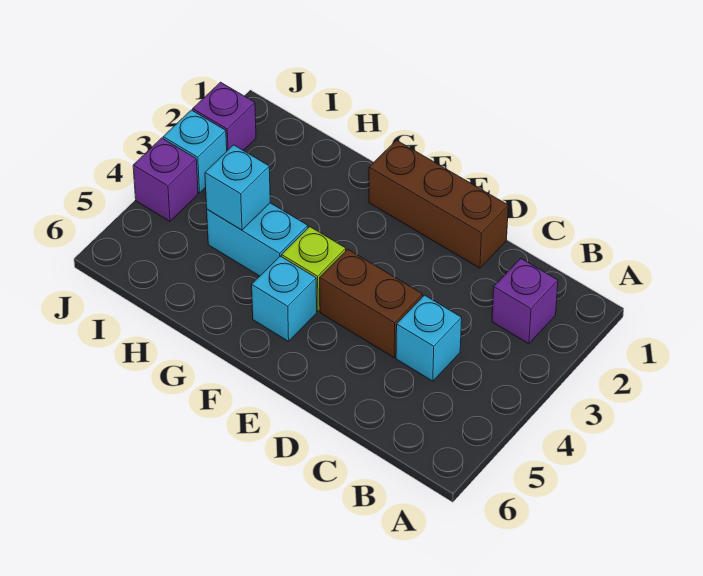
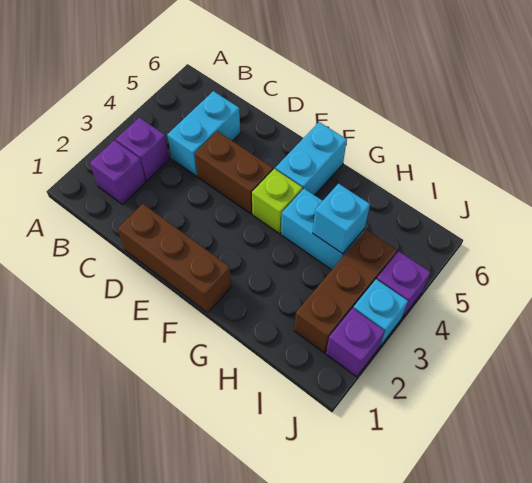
none -> purple brick B3 level 1
cyan brick C4 level 1 -> cyan brick C4:C5 level 1
cyan brick F5 level 1 -> cyan brick F5:F6 level 1
none -> brown brick I2:I4 level 1

